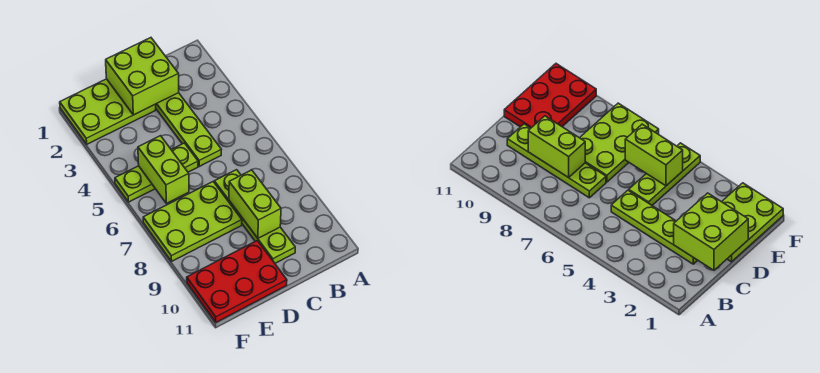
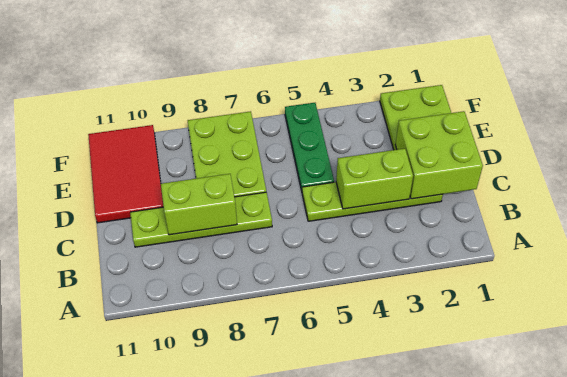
lime plate D5:F5 level 1 -> green plate D5:F5 level 1
red plate D10:F11 level 1 -> red tile D10:F11 level 1
lime brick E5:E6 level 2 -> lime brick C3:C4 level 2

